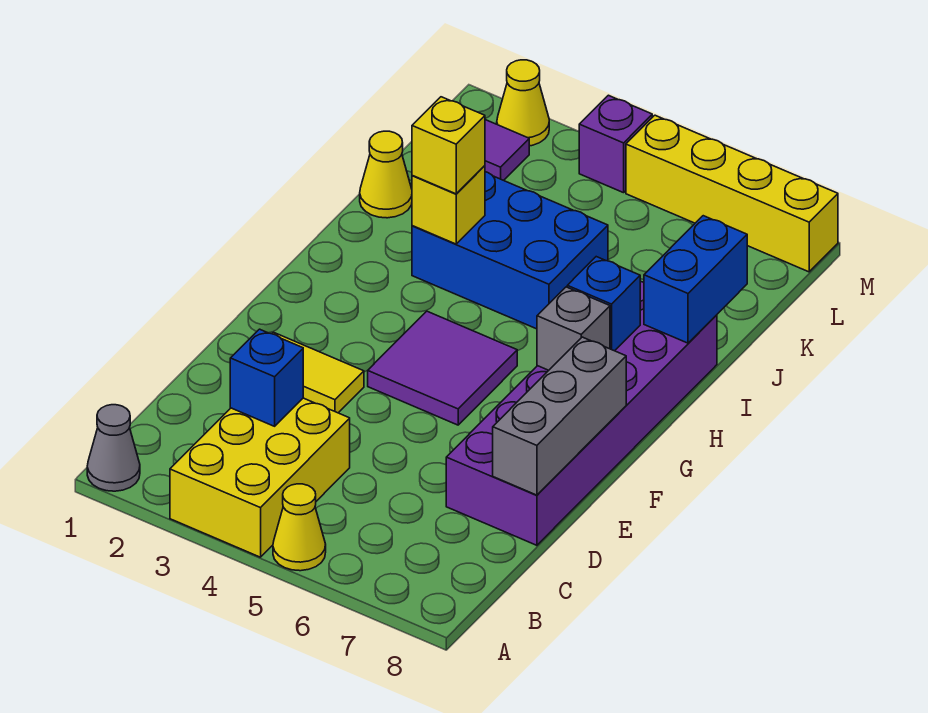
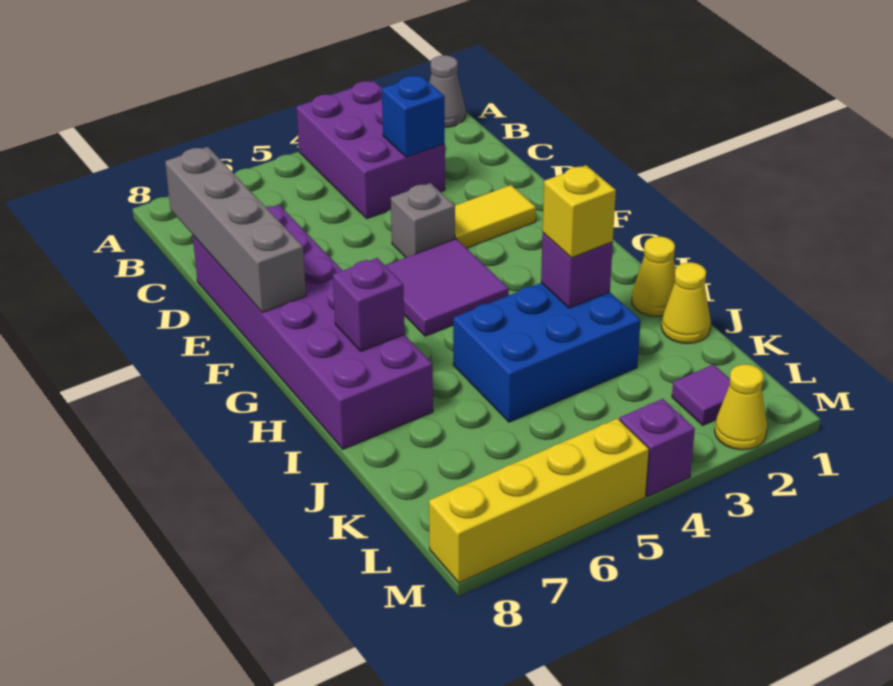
yellow brick A3:C4 level 1 -> purple brick A3:C4 level 1
yellow cone A5 level 1 -> yellow cone I1 level 1
grey brick D8:F8 level 2 -> grey brick C8:F8 level 2
grey brick G7 level 2 -> grey brick E4 level 1
blue brick H7 level 2 -> purple brick H7 level 2
yellow brick I3 level 2 -> purple brick I3 level 2
blue brick I8:J8 level 2 -> none

